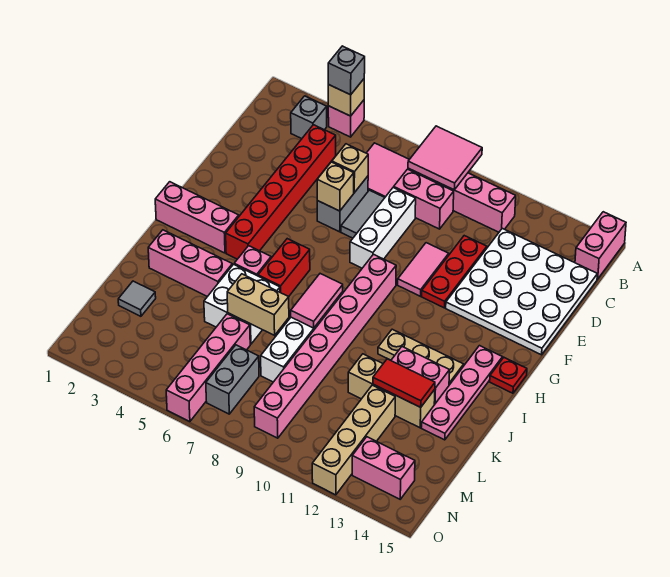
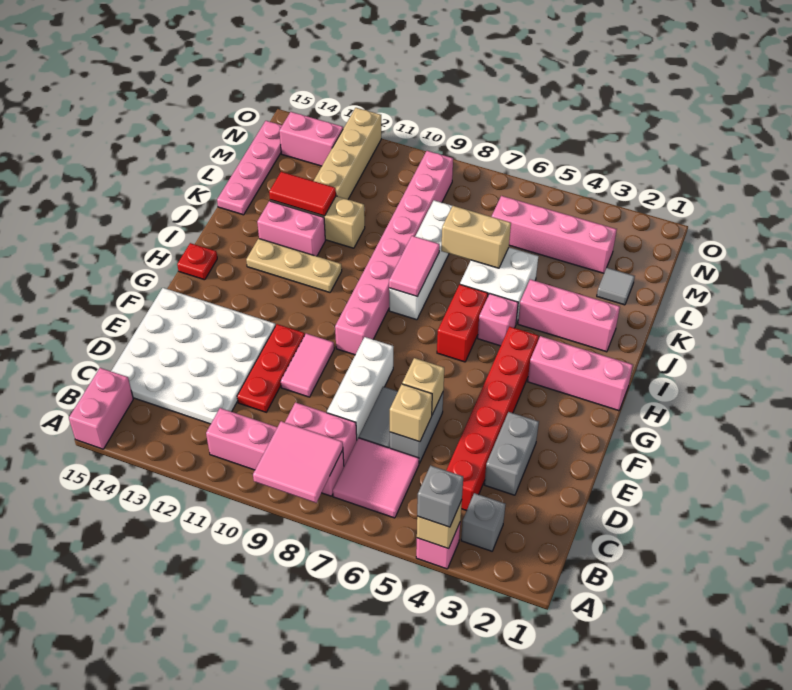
pink plate H14:K14 level 1 -> pink plate K15:N15 level 1
pink brick L6:O6 level 1 -> pink brick M3:M6 level 1
grey brick M7:N7 level 1 -> grey brick D3:E3 level 1

